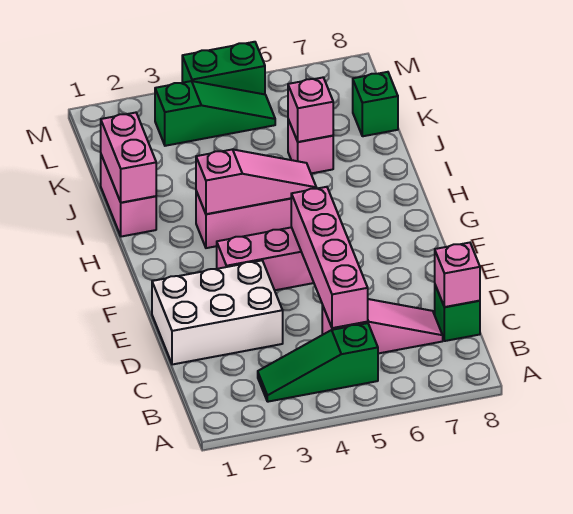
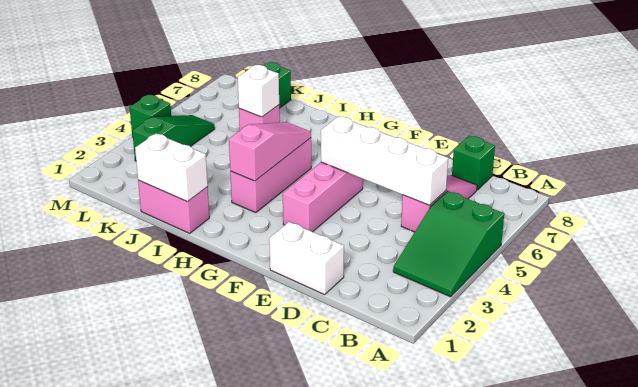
green slope B3:B5 level 1 top 5 -> green slope A3:B5 level 1 top 5
pink brick C5:F5 level 2 -> white brick C5:F5 level 2
pink brick C8 level 2 -> none
white brick D1:E3 level 1 -> white brick D1:E1 level 1
pink brick I1:J1 level 2 -> white brick I1:J1 level 2
pink brick J6 level 2 -> white brick J6 level 2
green brick M4:M5 level 1 -> green brick M4 level 1

